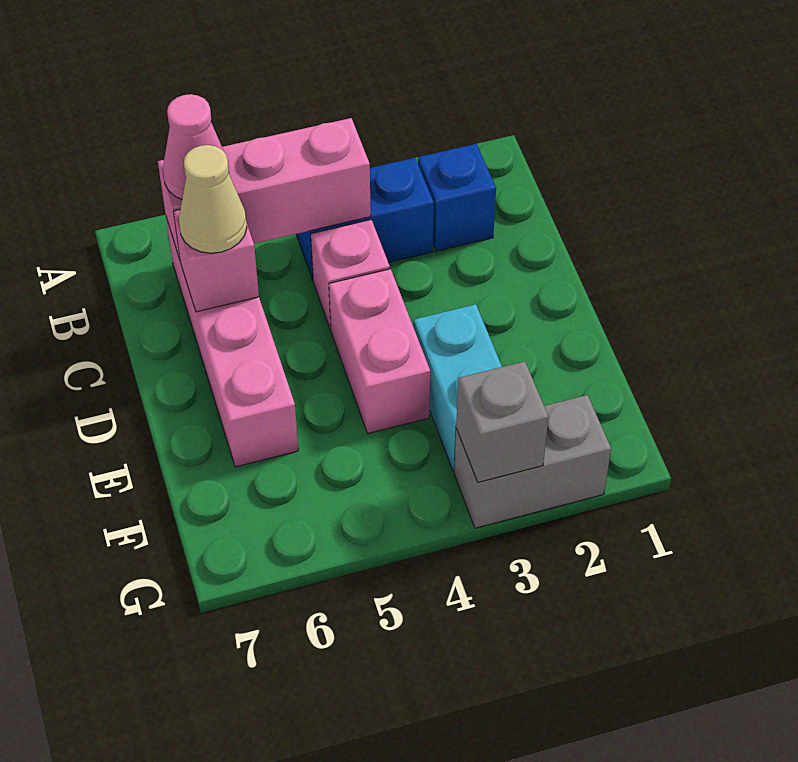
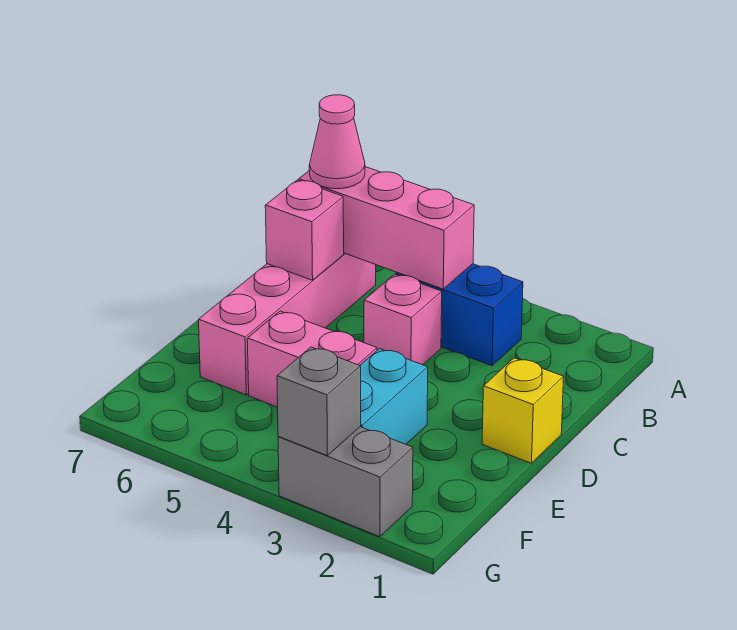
blue brick B2 level 1 -> none
tan cone C6 level 3 -> none
none -> yellow brick D1 level 1
pink brick D4:E4 level 1 -> pink brick E4:E5 level 1

